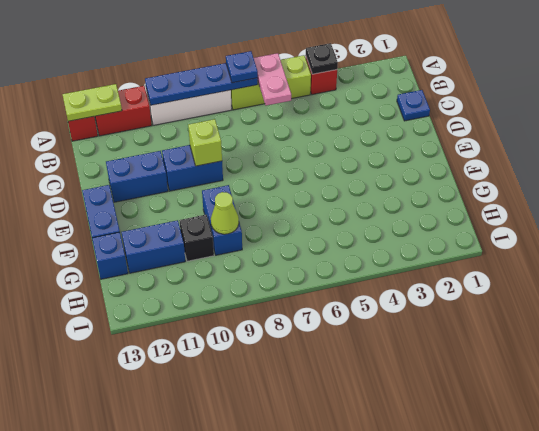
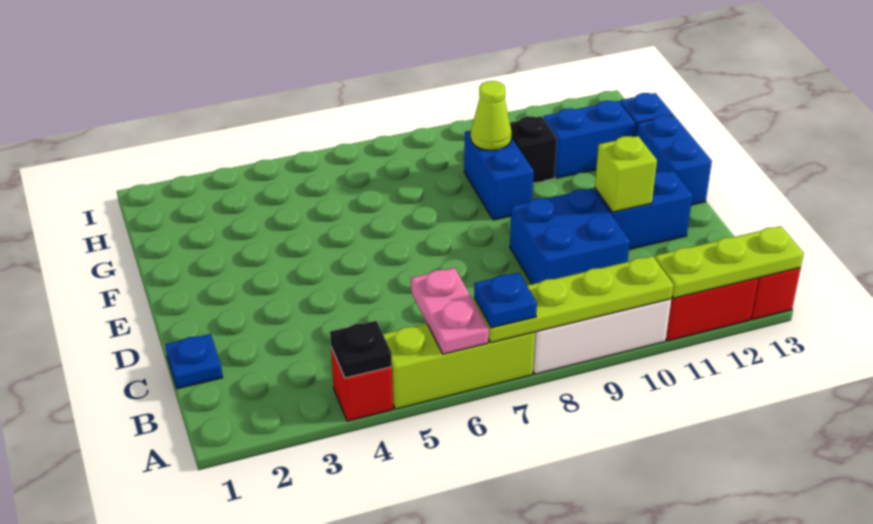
blue plate A7:A10 level 2 -> lime plate A7:A10 level 2
lime plate A12:A13 level 2 -> lime plate A11:A13 level 2
blue brick D9:D10 level 1 -> blue brick C9:D10 level 1
lime brick D9 level 2 -> lime brick D11 level 2

